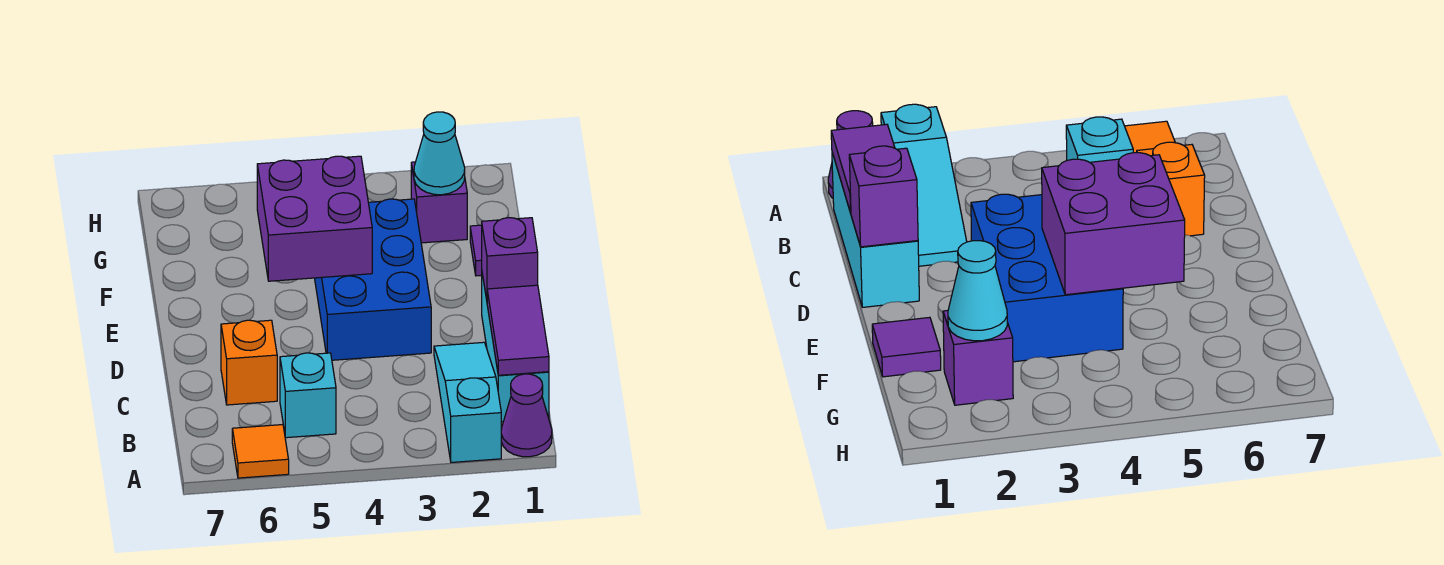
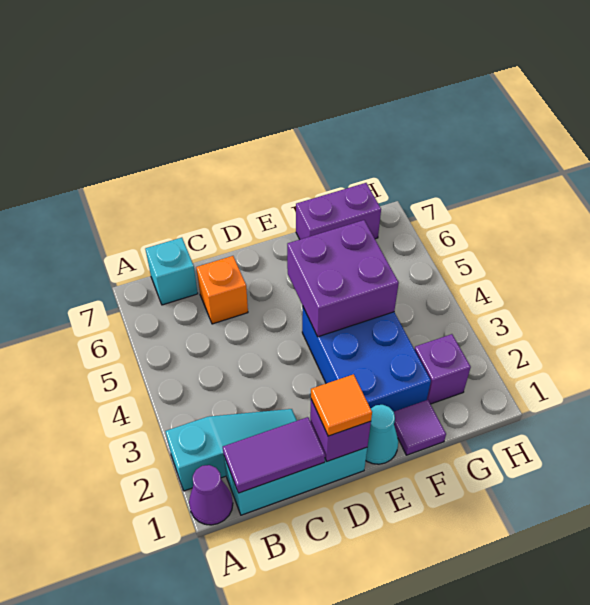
orange tile A6 level 1 -> orange tile D1 level 3
cyan brick B5 level 1 -> cyan brick B7 level 1
blue brick D3:F4 level 1 -> blue brick E2:F4 level 1
none -> purple brick F7:G7 level 1
cyan cone G2 level 2 -> cyan cone E1 level 1

